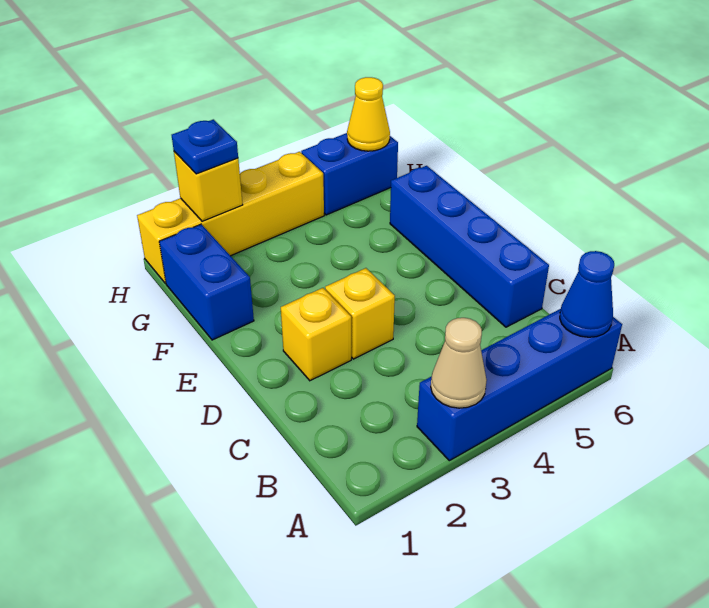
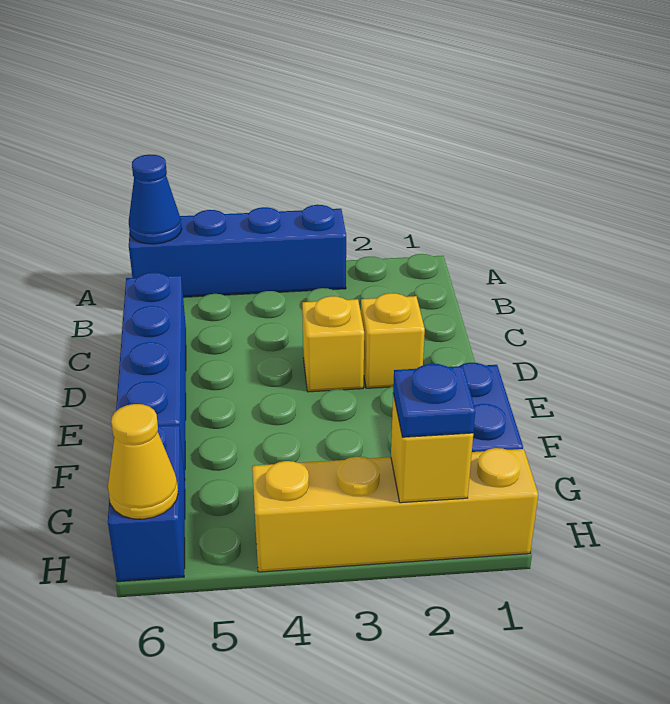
tan cone A3 level 2 -> none
blue brick H5:H6 level 1 -> blue brick G6:H6 level 1

